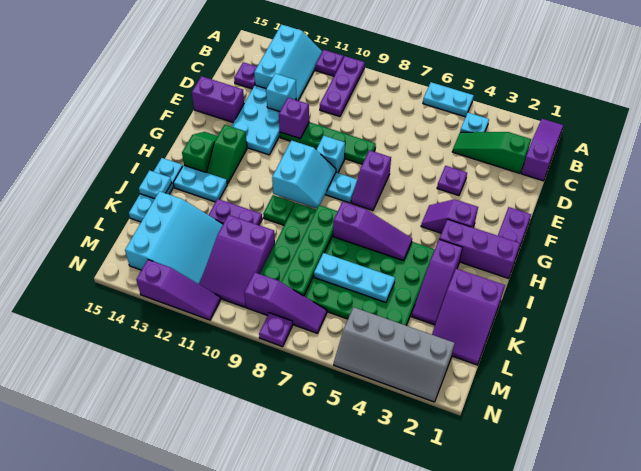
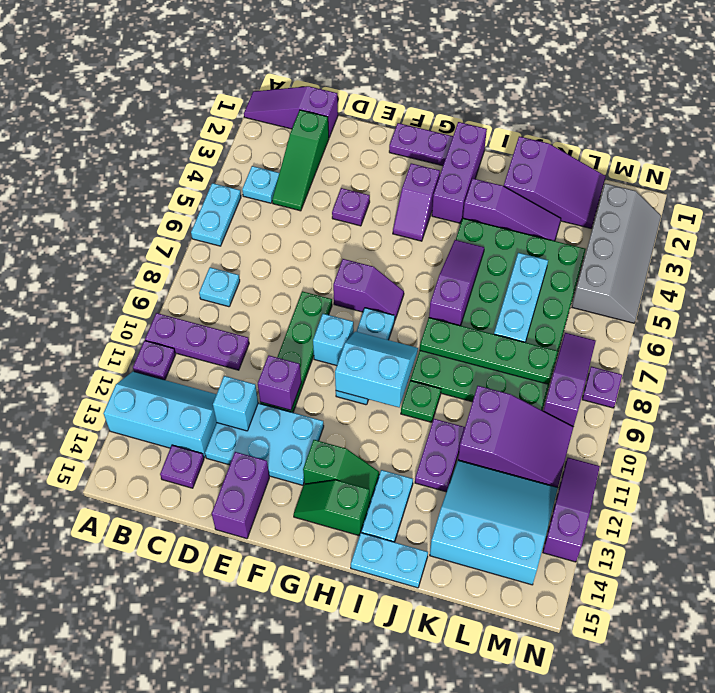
cyan plate I15:K15 level 1 -> cyan plate I15:J15 level 1
cyan plate J15 level 2 -> cyan plate B8 level 1

